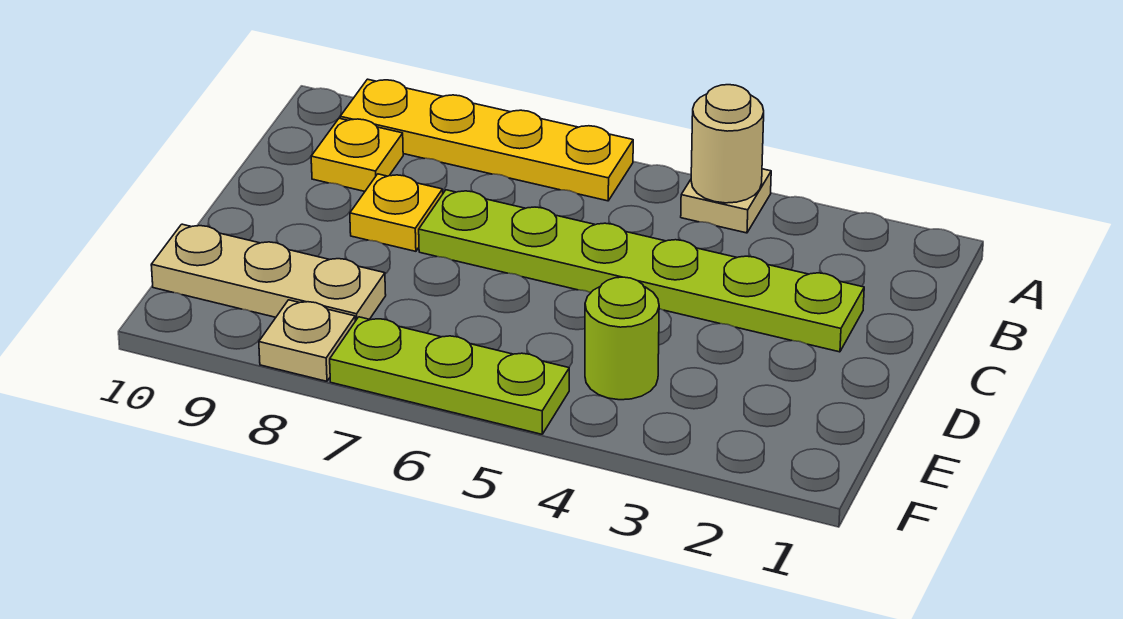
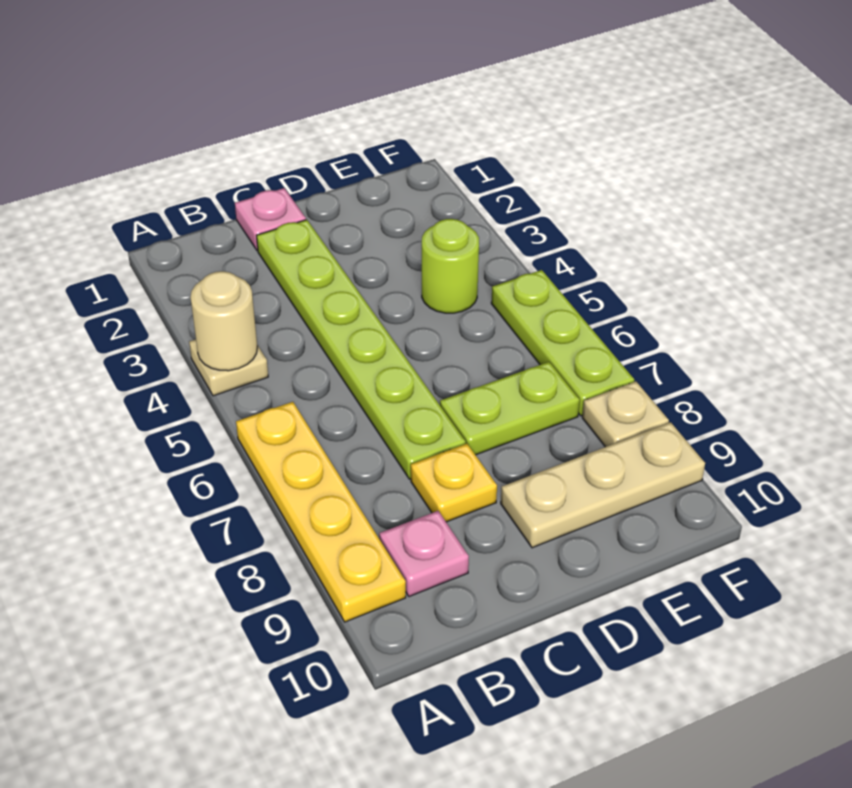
yellow plate B9 level 1 -> pink plate B9 level 1
none -> pink plate C1 level 1
none -> lime plate D7:E7 level 1
tan plate E8:E10 level 1 -> tan plate D9:F9 level 1

